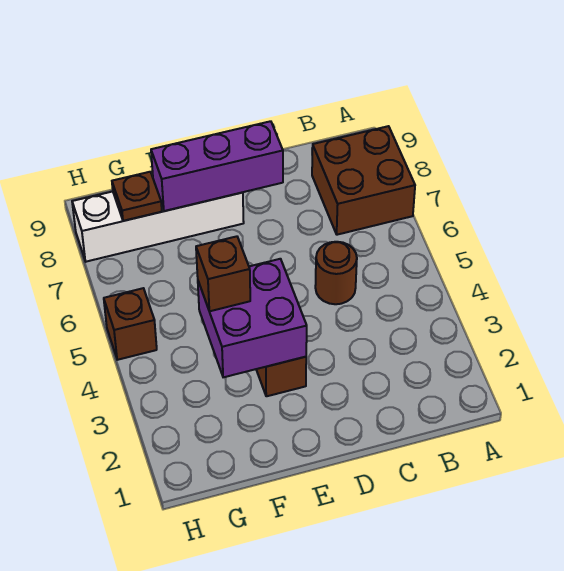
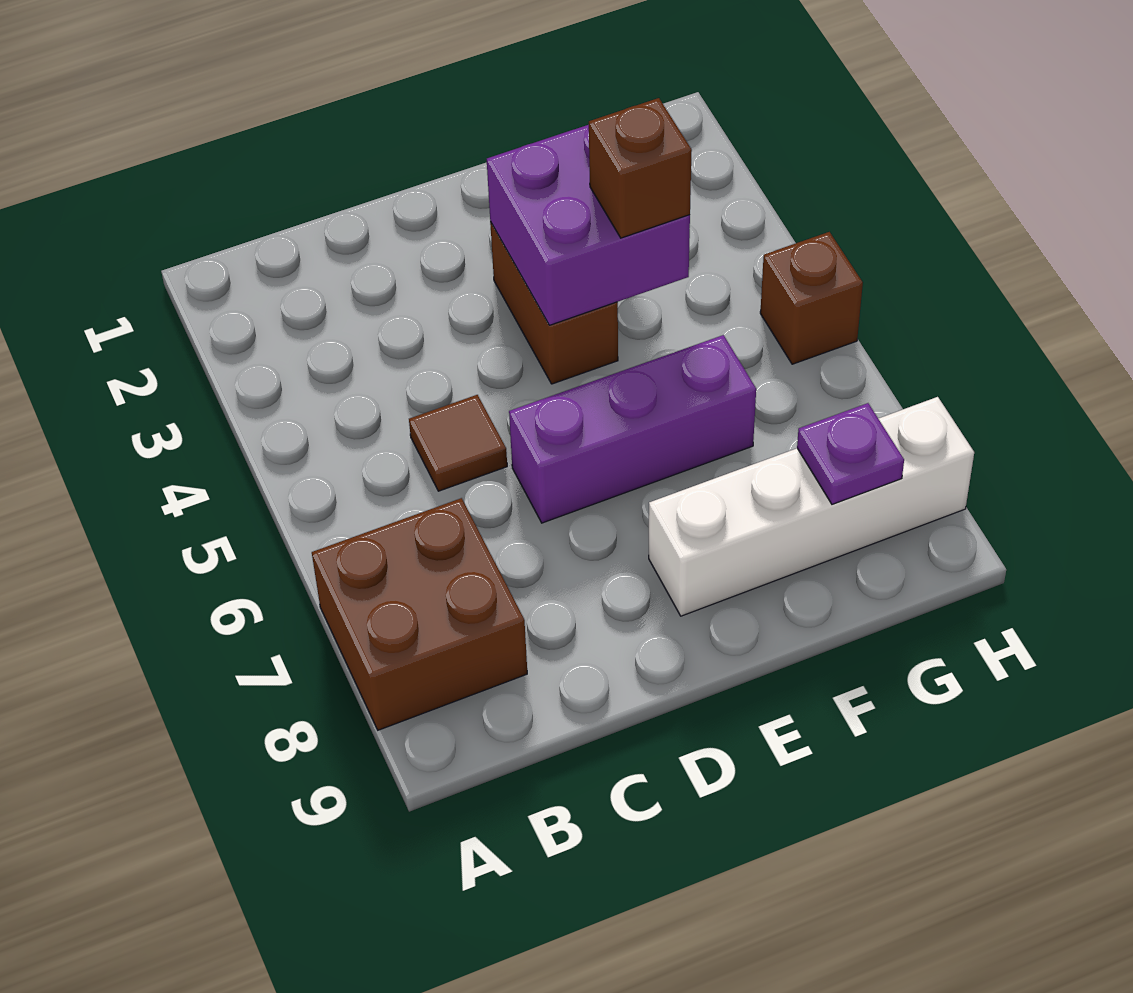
brown round brick C5 level 1 -> brown tile C5 level 1
purple brick D8:F8 level 2 -> purple brick D6:F6 level 1
brown plate G8 level 2 -> purple plate G8 level 2

